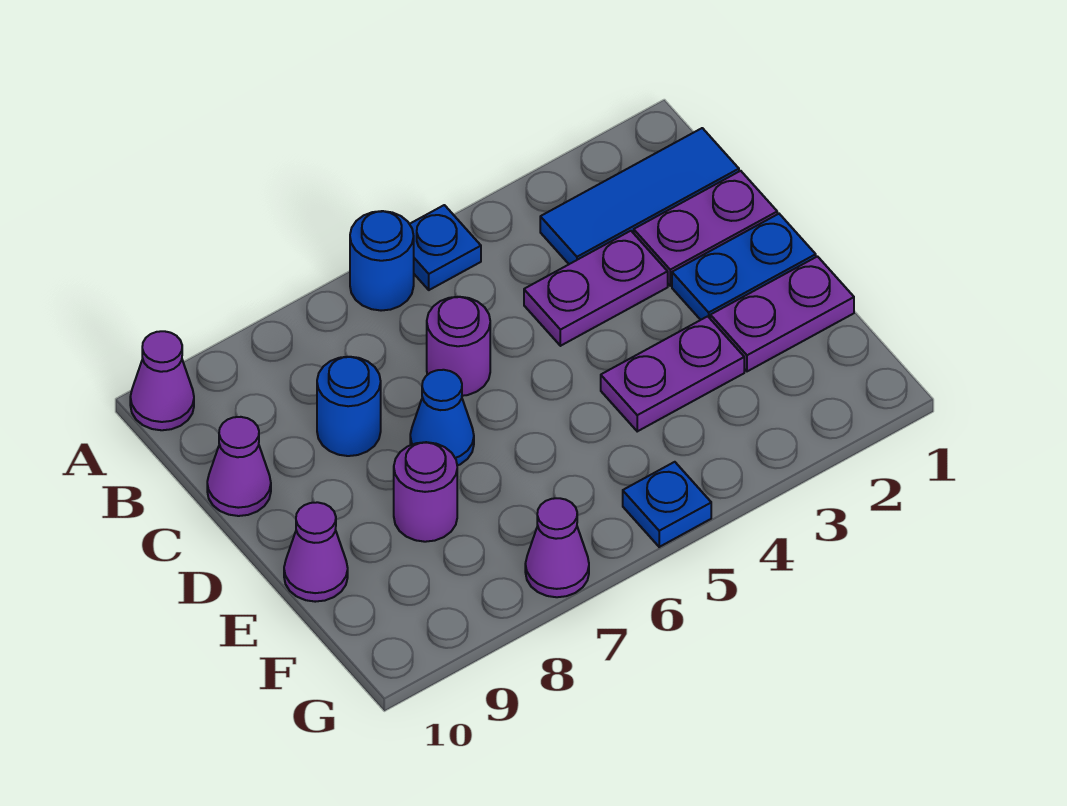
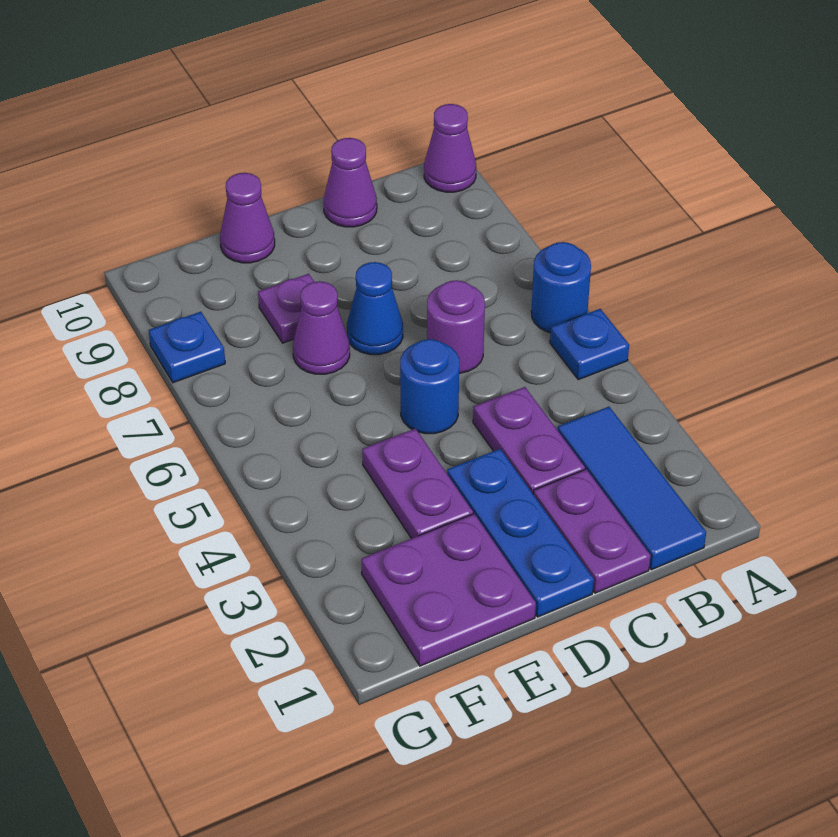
blue round brick C8 level 1 -> blue round brick D5 level 1
blue plate D1:D2 level 1 -> blue plate D1:D3 level 1
purple plate E1:E2 level 1 -> purple plate E1:F2 level 1
purple round brick E8 level 1 -> purple plate E8 level 1
blue plate G5 level 1 -> blue plate G8 level 1
purple cone G7 level 1 -> purple cone E7 level 1

